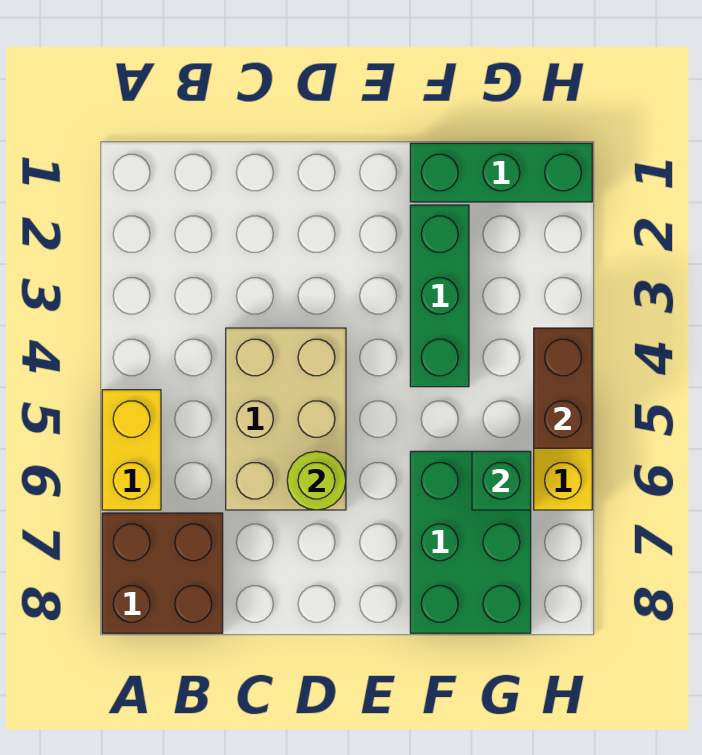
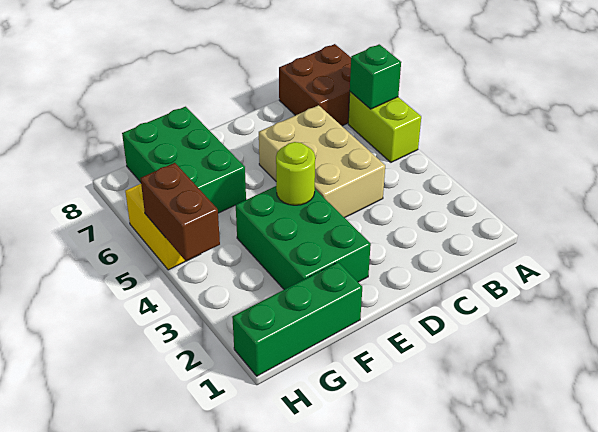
yellow brick A5:A6 level 1 -> lime brick A5:A6 level 1
lime round brick D6 level 2 -> lime round brick E4 level 2
green brick F2:F4 level 1 -> green brick E2:F4 level 1
green brick G6 level 2 -> green brick A6 level 2

